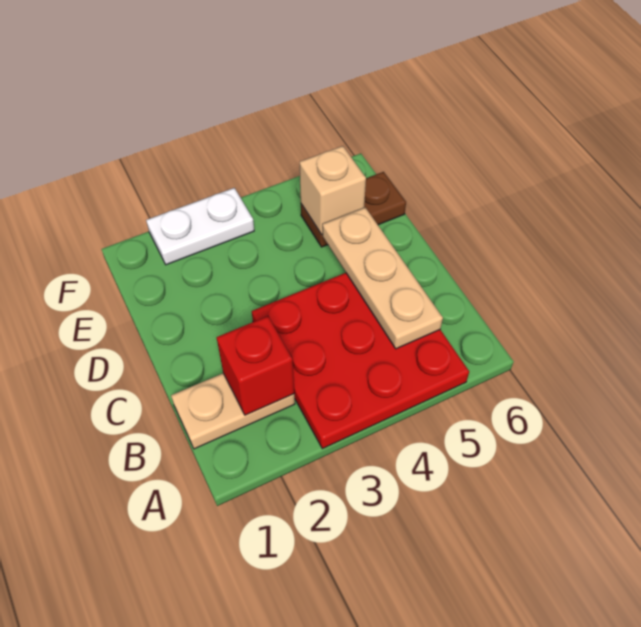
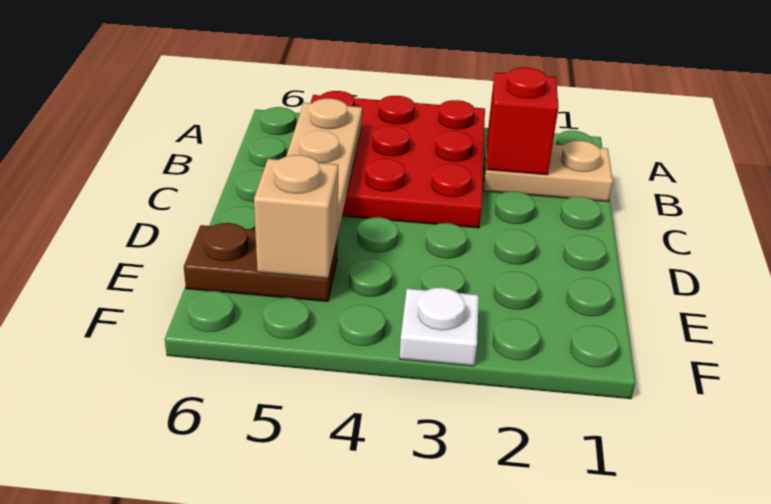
white plate F2:F3 level 1 -> white plate F3 level 1

